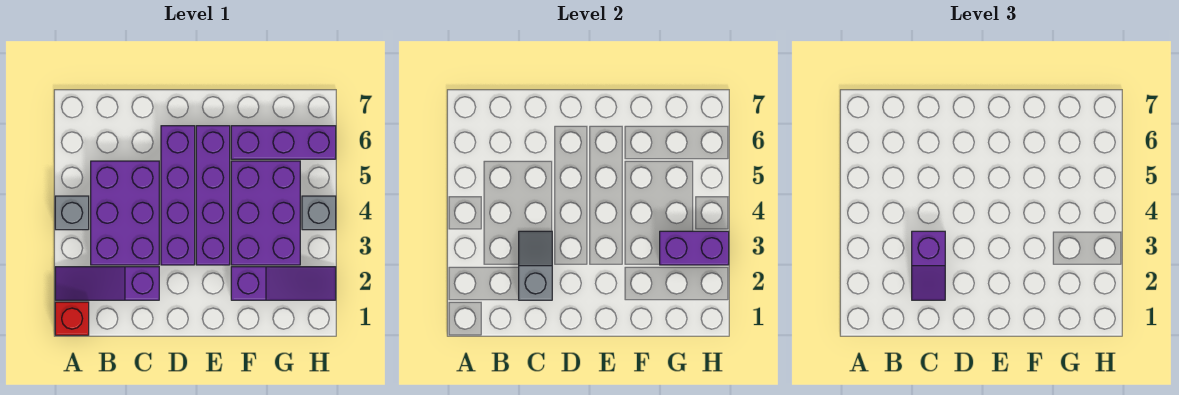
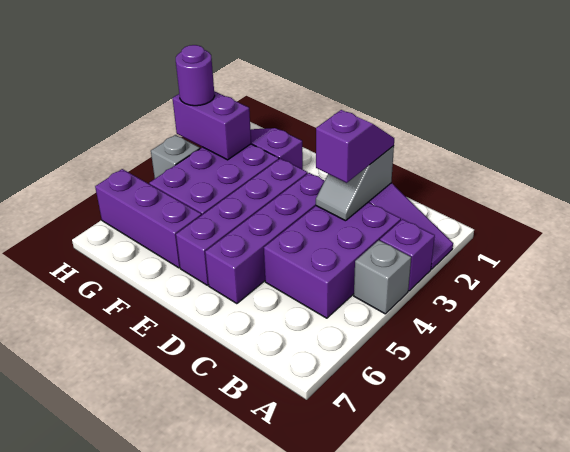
red brick A1 level 1 -> none
none -> purple brick A3 level 1
none -> purple round brick H3 level 3

